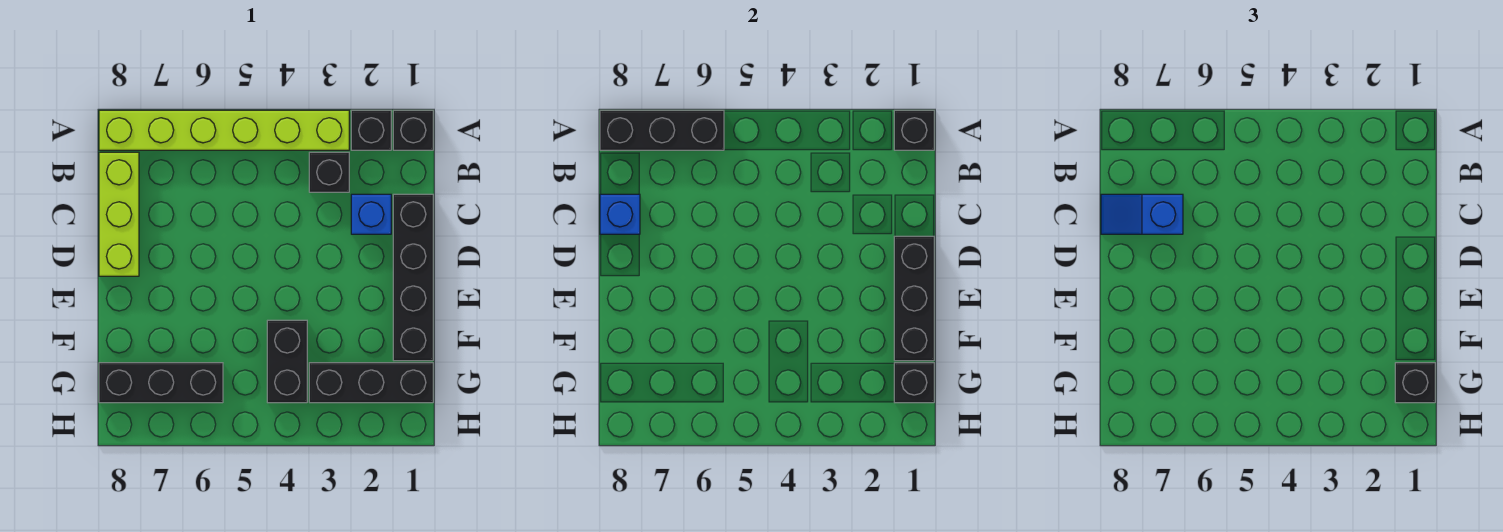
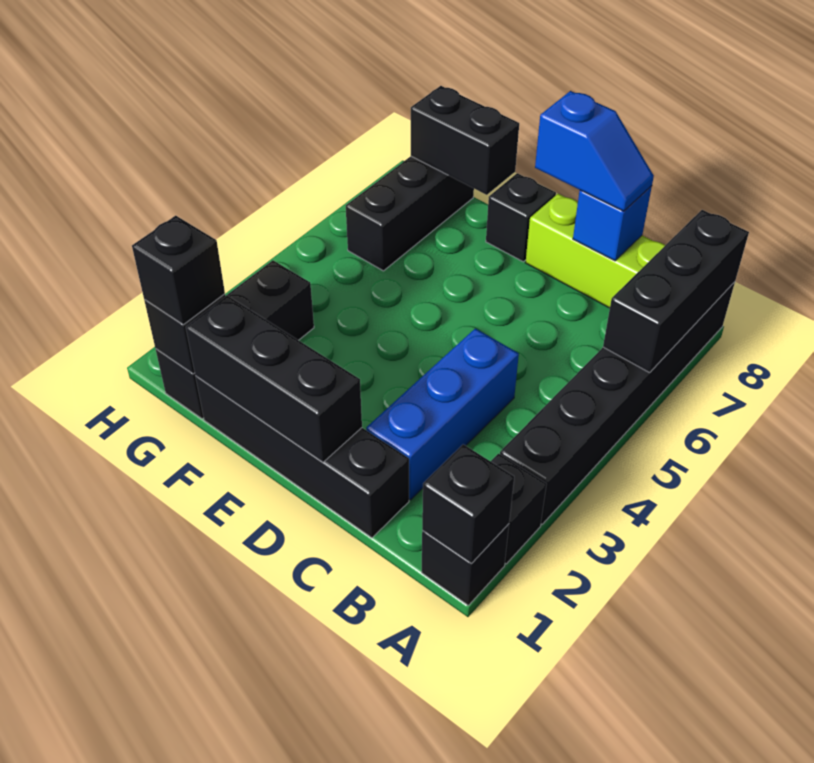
lime brick A3:A8 level 1 -> black brick A3:A8 level 1
black brick B3 level 1 -> black brick E8 level 1
blue brick C2 level 1 -> blue brick C2:C4 level 1
blue slope C7:C8 level 3 top 7 -> blue slope C8:D8 level 3 top D
black brick F4:G4 level 1 -> black brick F8:G8 level 2

